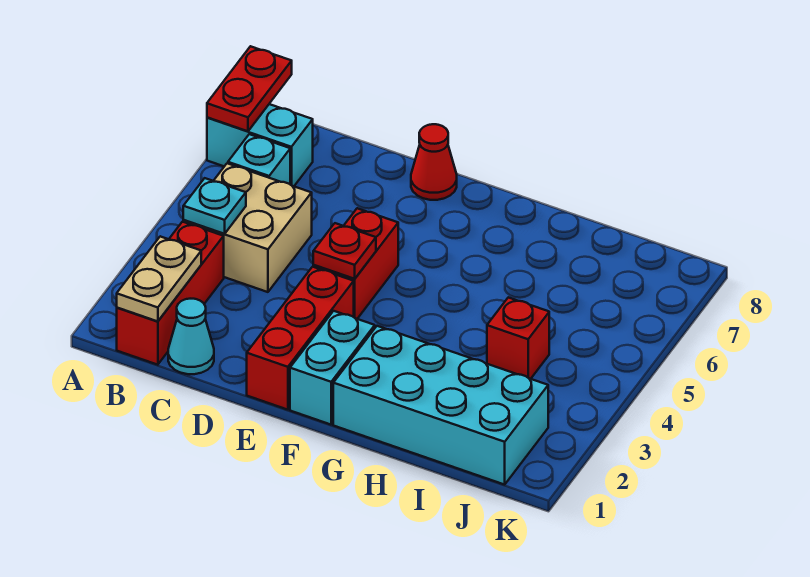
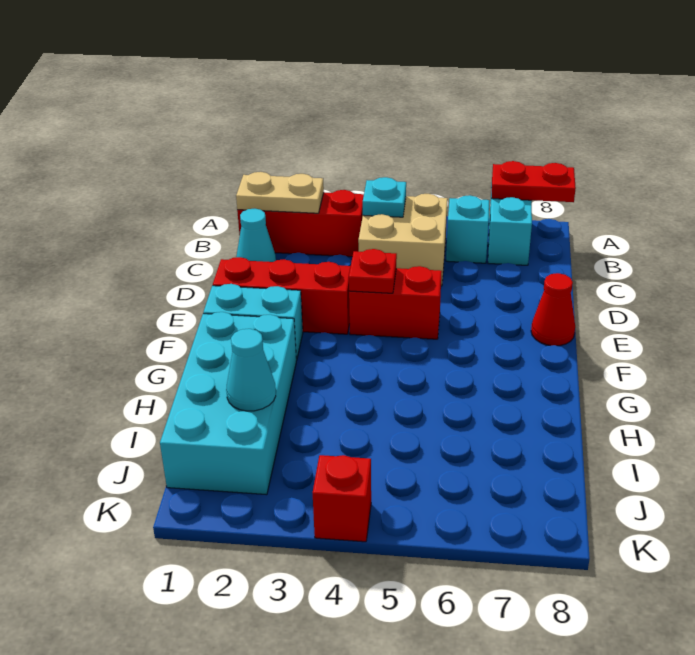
none -> cyan cone I2 level 2
red brick I4 level 1 -> red brick K4 level 1

